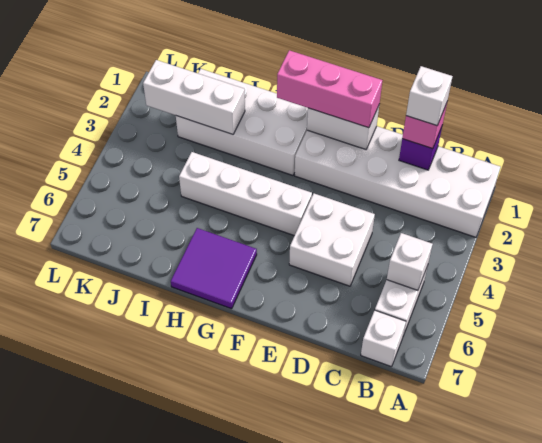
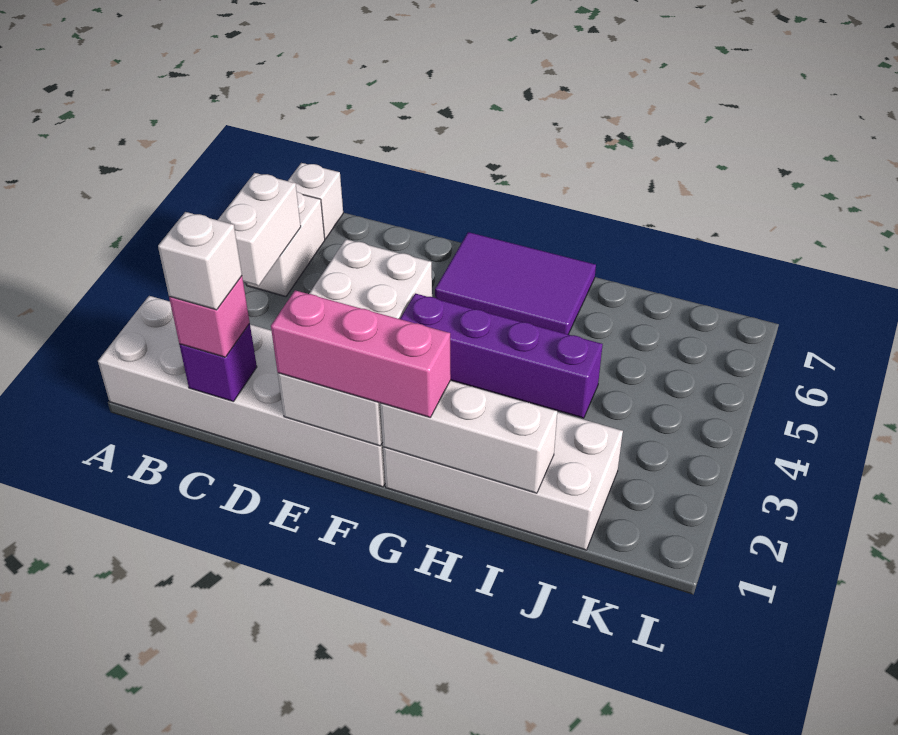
white brick B5 level 2 -> white brick B4:B5 level 2
white brick F4:I4 level 1 -> purple brick F4:I4 level 1
purple tile G6:H7 level 1 -> purple tile F6:H7 level 1
white brick I2:K2 level 2 -> white brick G1:I1 level 2

